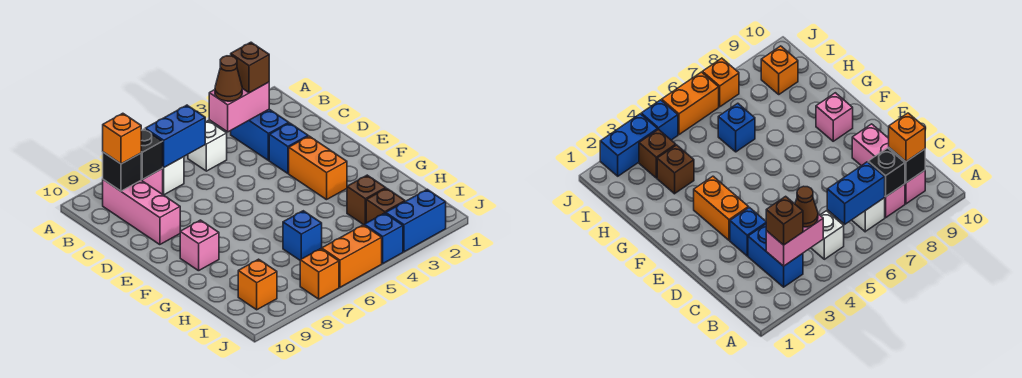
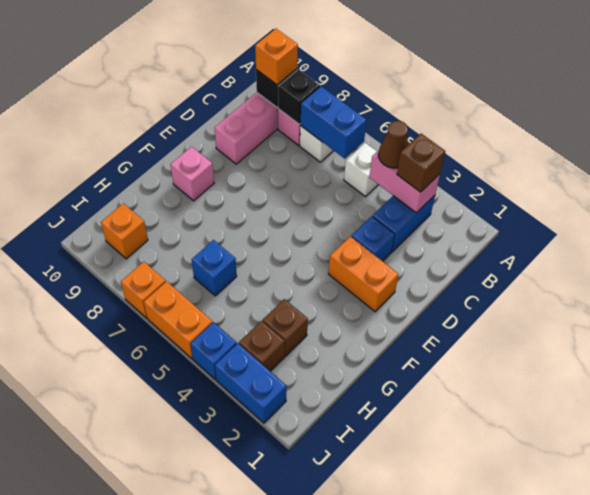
orange brick E3:F3 level 1 -> orange brick E2:E3 level 1

